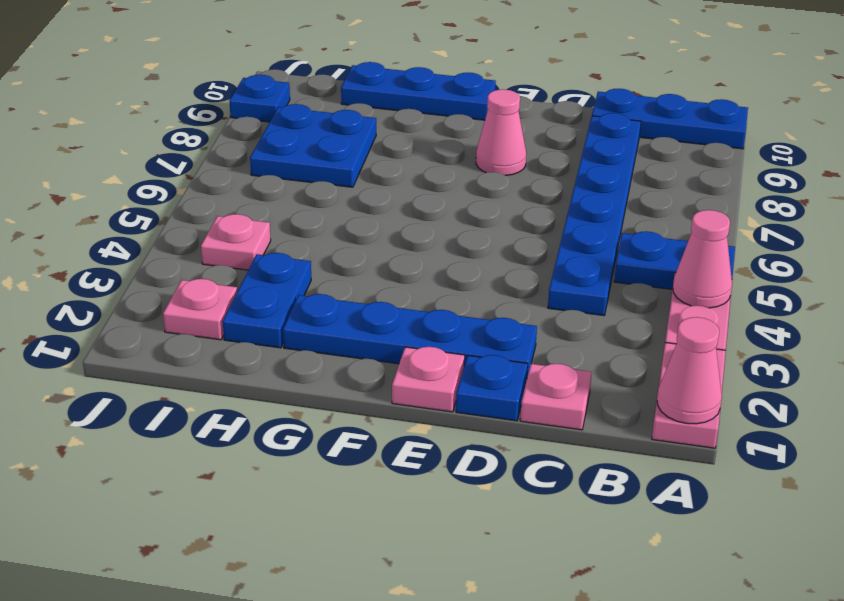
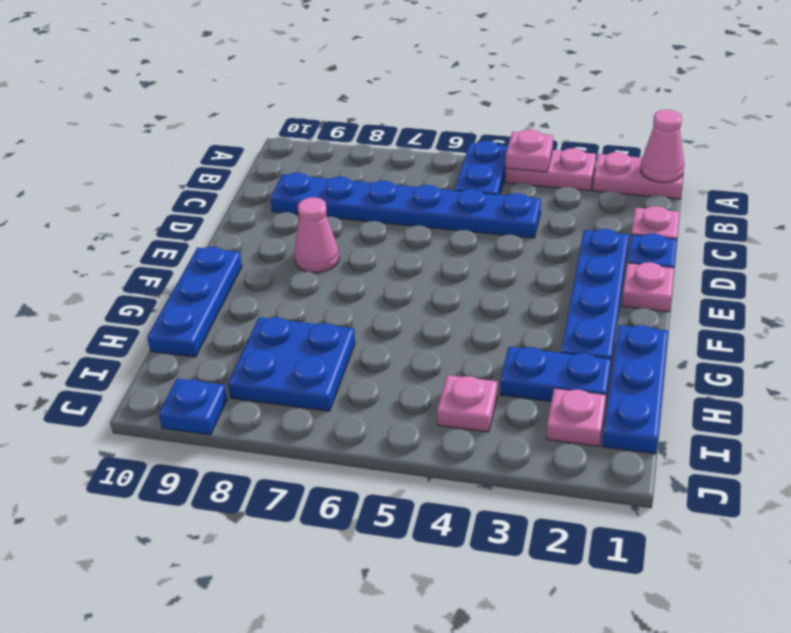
pink cone A4 level 2 -> pink plate A4 level 2
blue plate A10:C10 level 1 -> blue plate G1:I1 level 1

